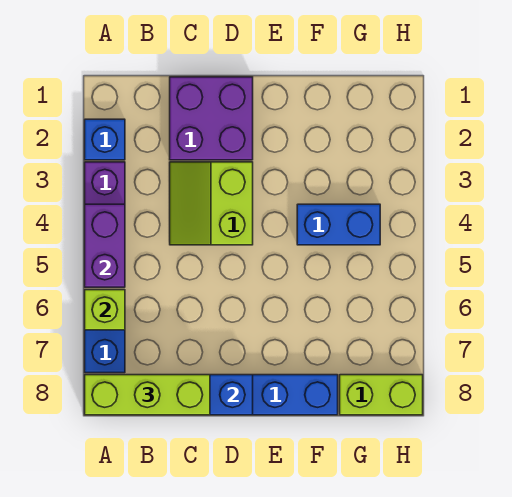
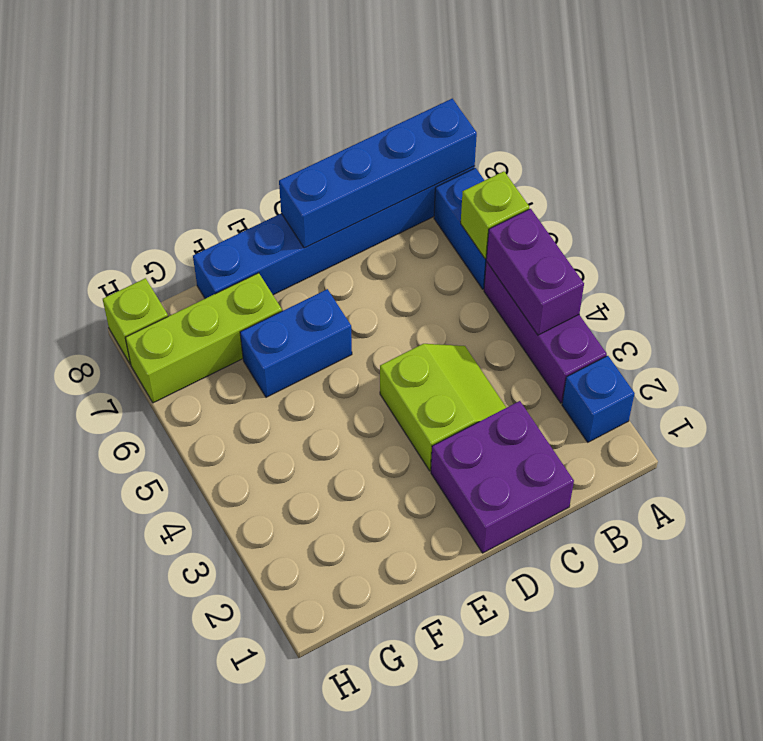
lime brick A8:C8 level 3 -> lime brick F7:H7 level 1
blue brick F4:G4 level 1 -> blue brick E6:F6 level 1
lime brick G8:H8 level 1 -> lime brick H8 level 1

